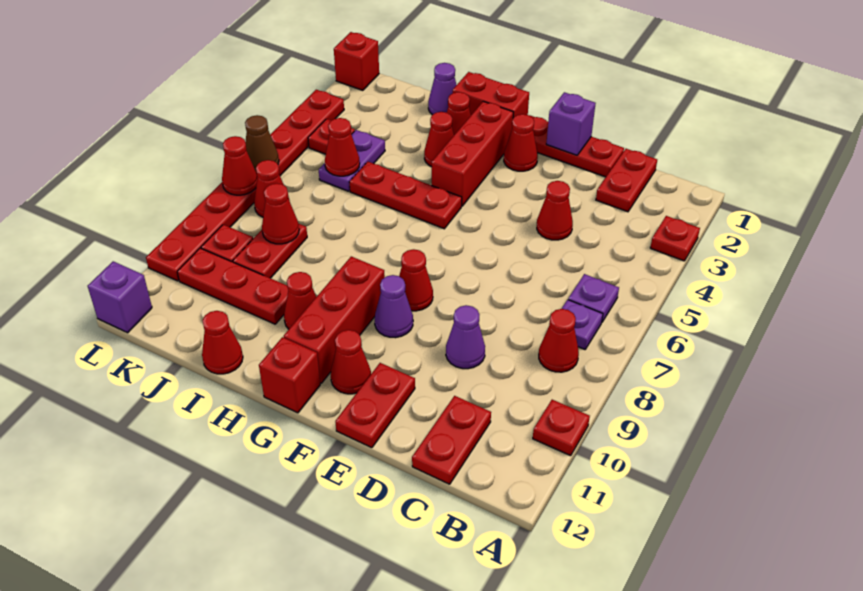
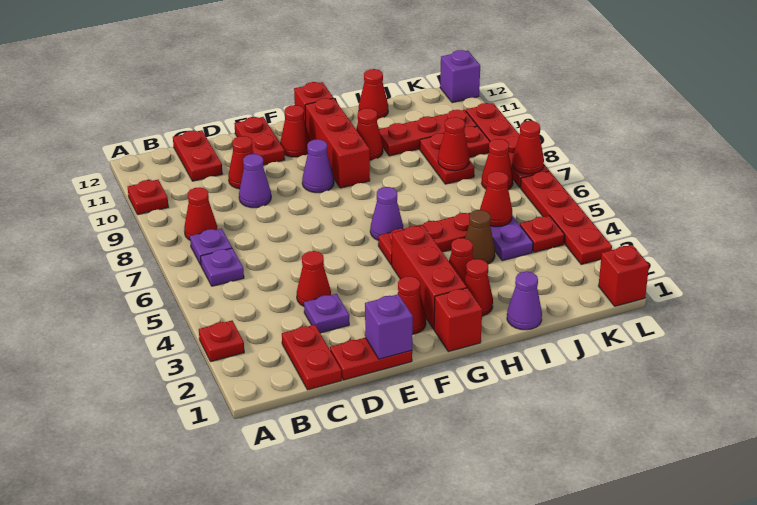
red plate D1:F1 level 1 -> red plate D1:E1 level 1
none -> purple plate D3 level 1
red cone F8 level 1 -> red cone D10 level 1
red brick G1:H1 level 1 -> red brick G1 level 1
none -> purple cone G6 level 1
brown cone L6 level 2 -> brown cone I4 level 1

